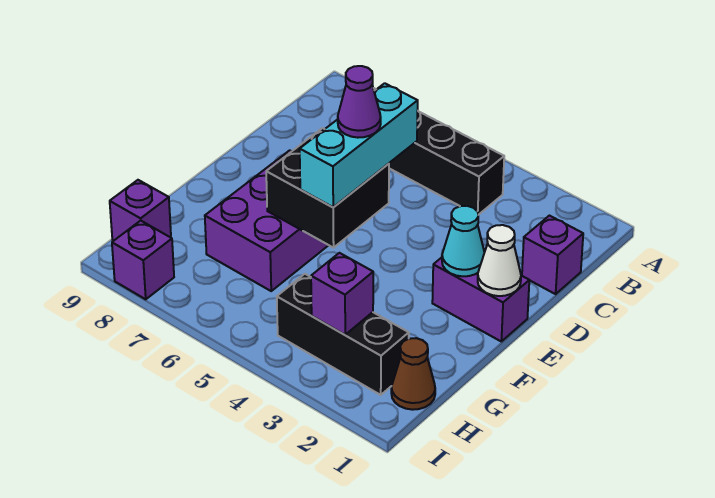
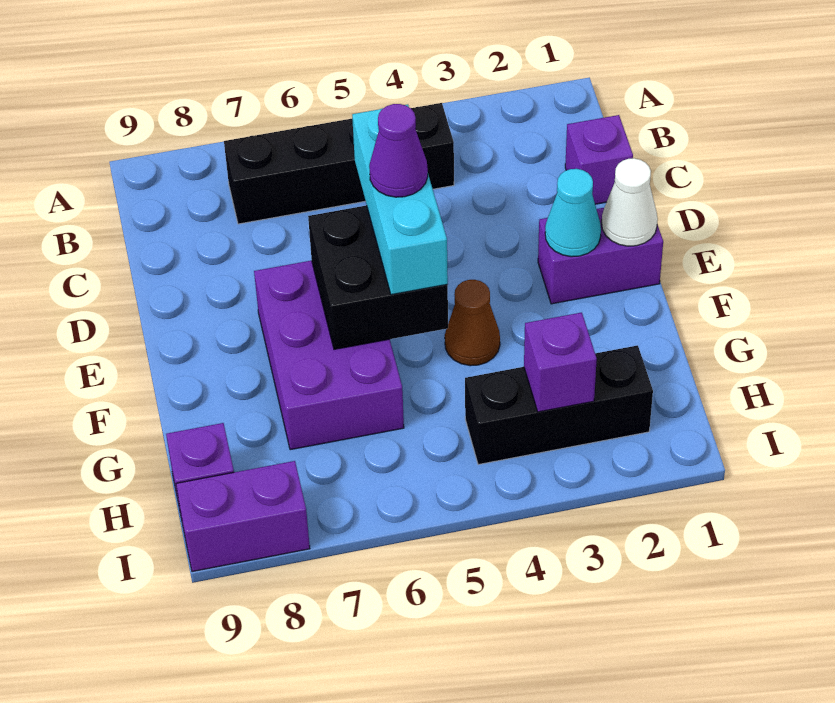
brown cone H1 level 1 -> brown cone F4 level 1
purple brick I8 level 1 -> purple brick I8:I9 level 1

